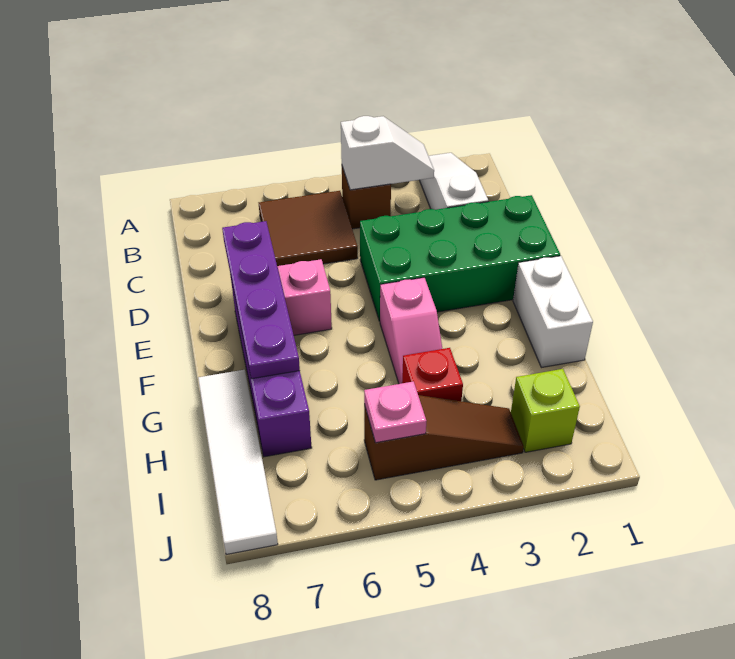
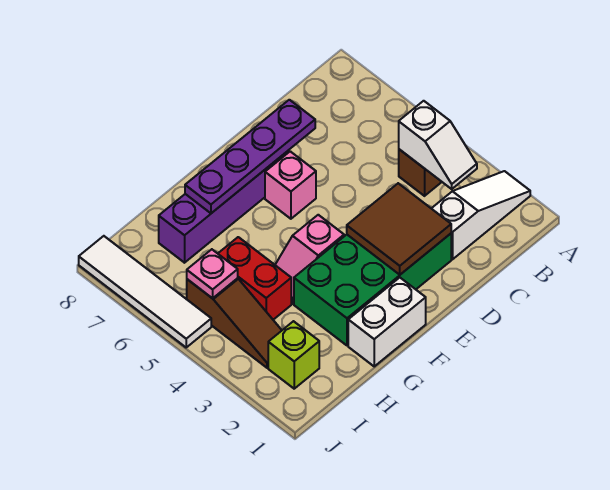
brown tile B5:C6 level 1 -> brown tile D2:E3 level 2
green brick D1:E4 level 1 -> green brick D2:G3 level 1
white tile G8:J8 level 1 -> white tile J5:J8 level 1
red brick H4 level 1 -> red brick H4:H5 level 1

